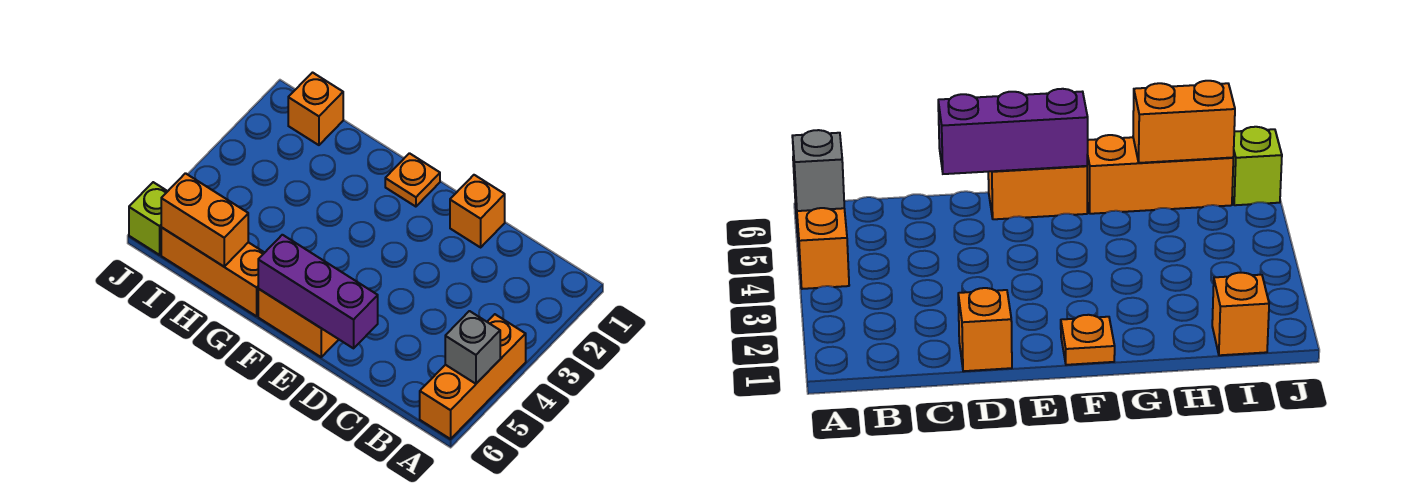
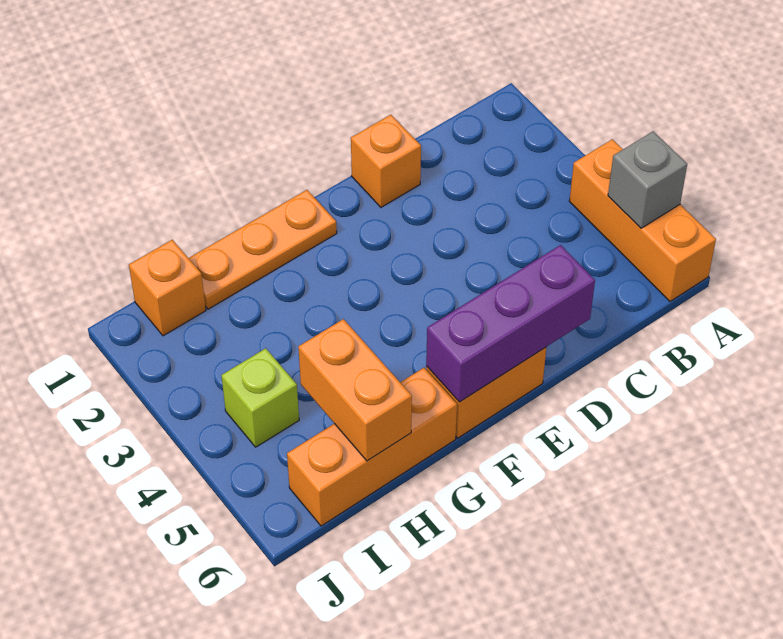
orange plate F1 level 1 -> orange plate F1:H1 level 1
orange brick H6:I6 level 2 -> orange brick H5:H6 level 2
lime brick J6 level 1 -> lime brick I4 level 1

